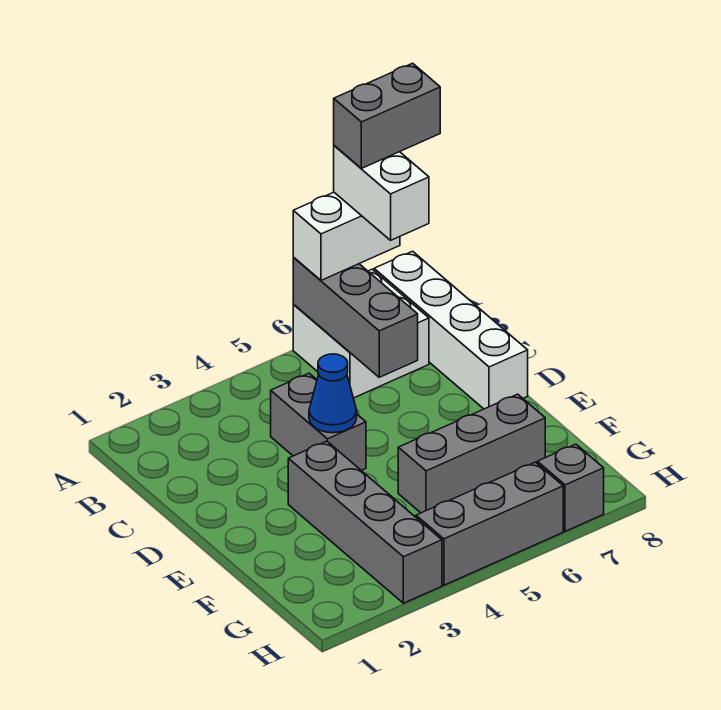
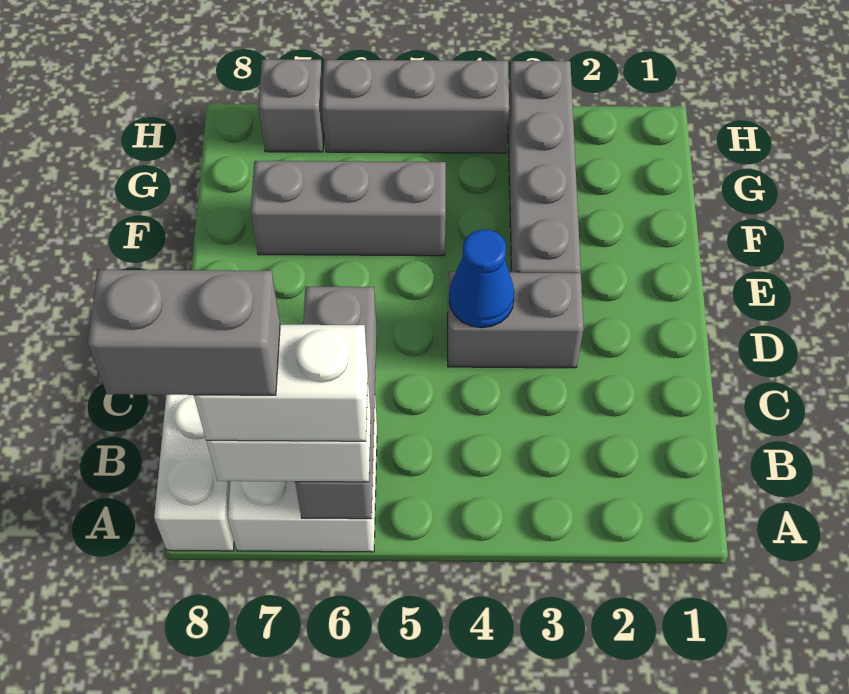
white brick A7:B7 level 4 -> white brick A6:A7 level 4
grey brick C4:D4 level 1 -> grey brick D3:D4 level 1

